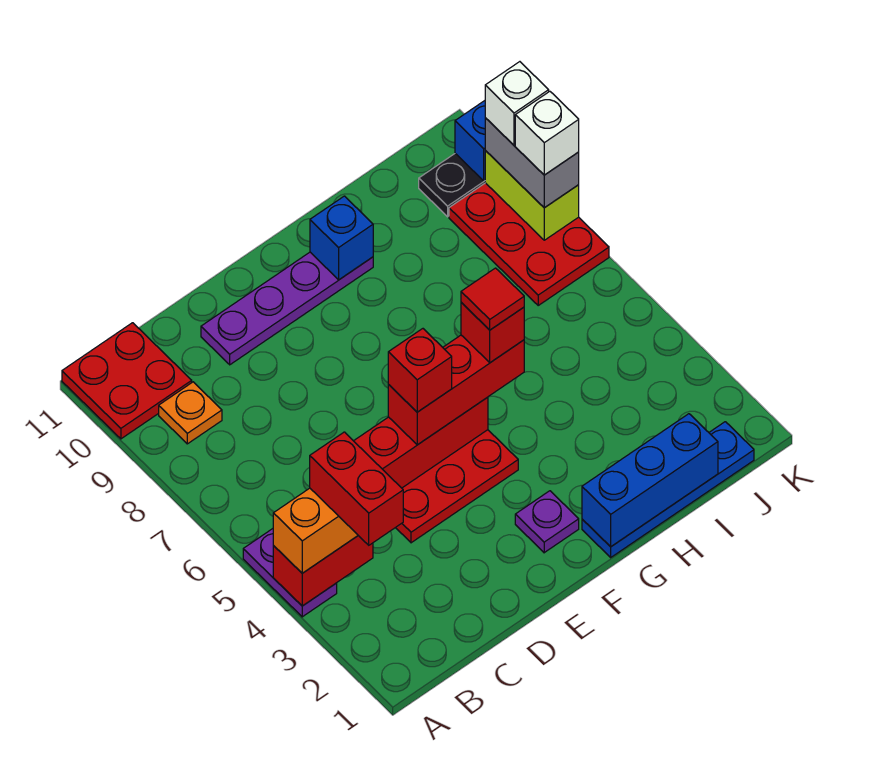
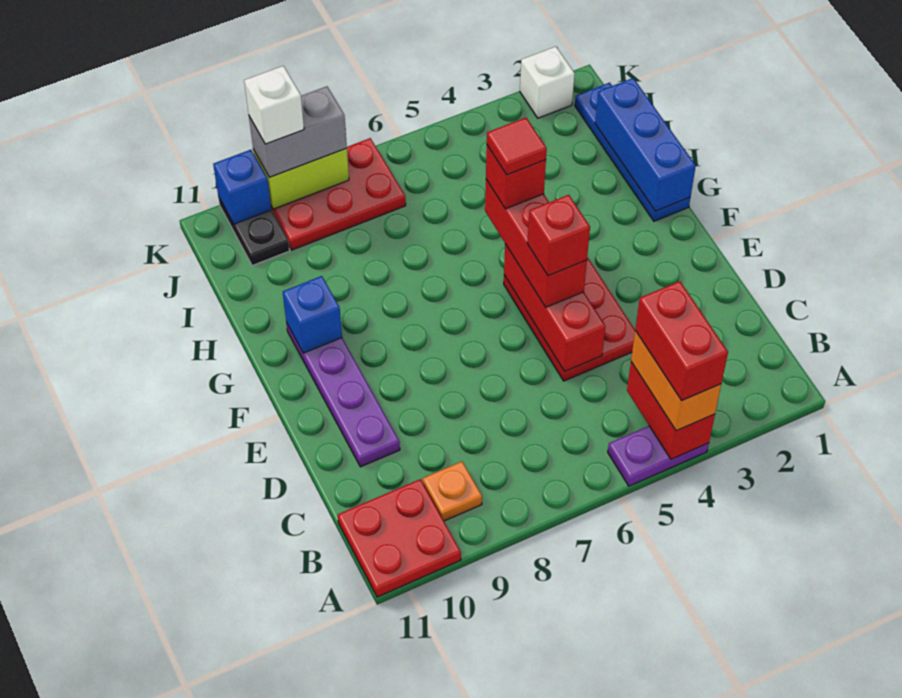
red brick B3:B4 level 4 -> red brick A4:B4 level 4
purple plate F2 level 1 -> none
white brick K8 level 4 -> white brick K2 level 1

